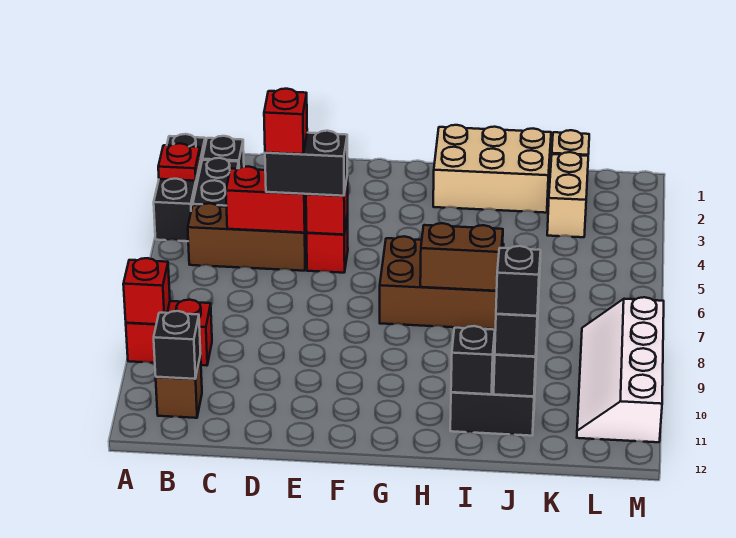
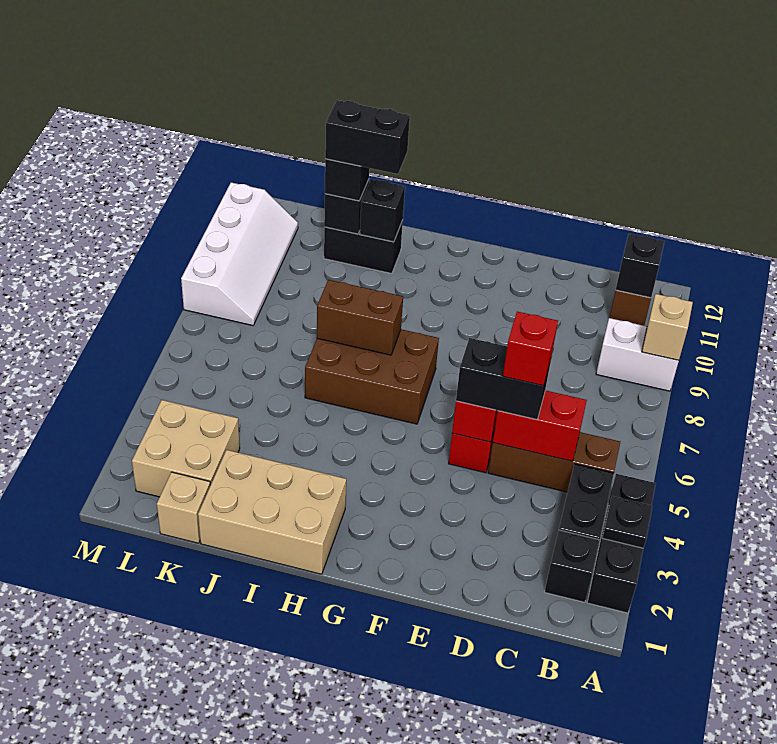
red plate A3 level 2 -> black plate A3 level 2
red brick A9:B9 level 1 -> white brick A9:B9 level 1
red brick A9 level 2 -> tan brick A9 level 2
black brick J11 level 4 -> black brick I11:J11 level 4
tan brick K2:K3 level 1 -> tan brick K2:L3 level 1

